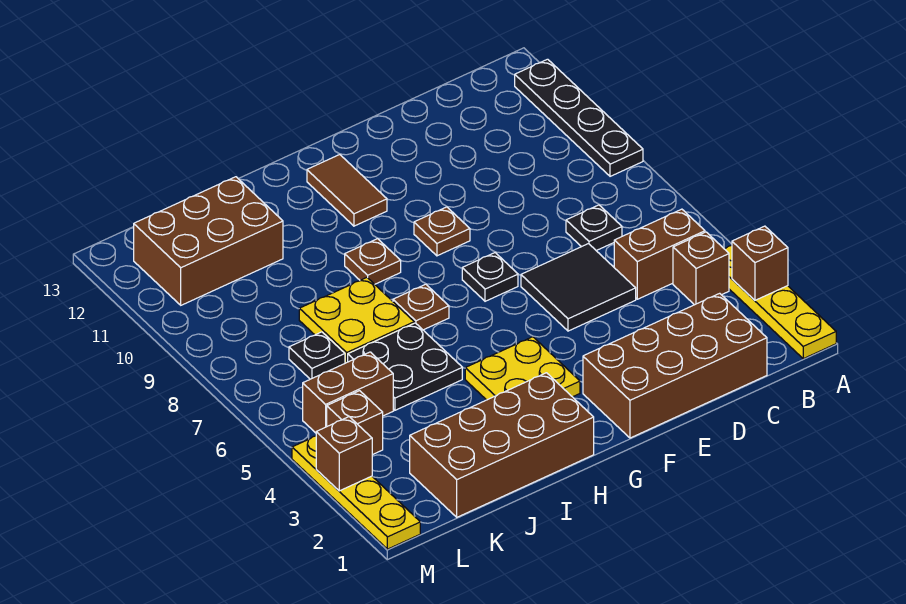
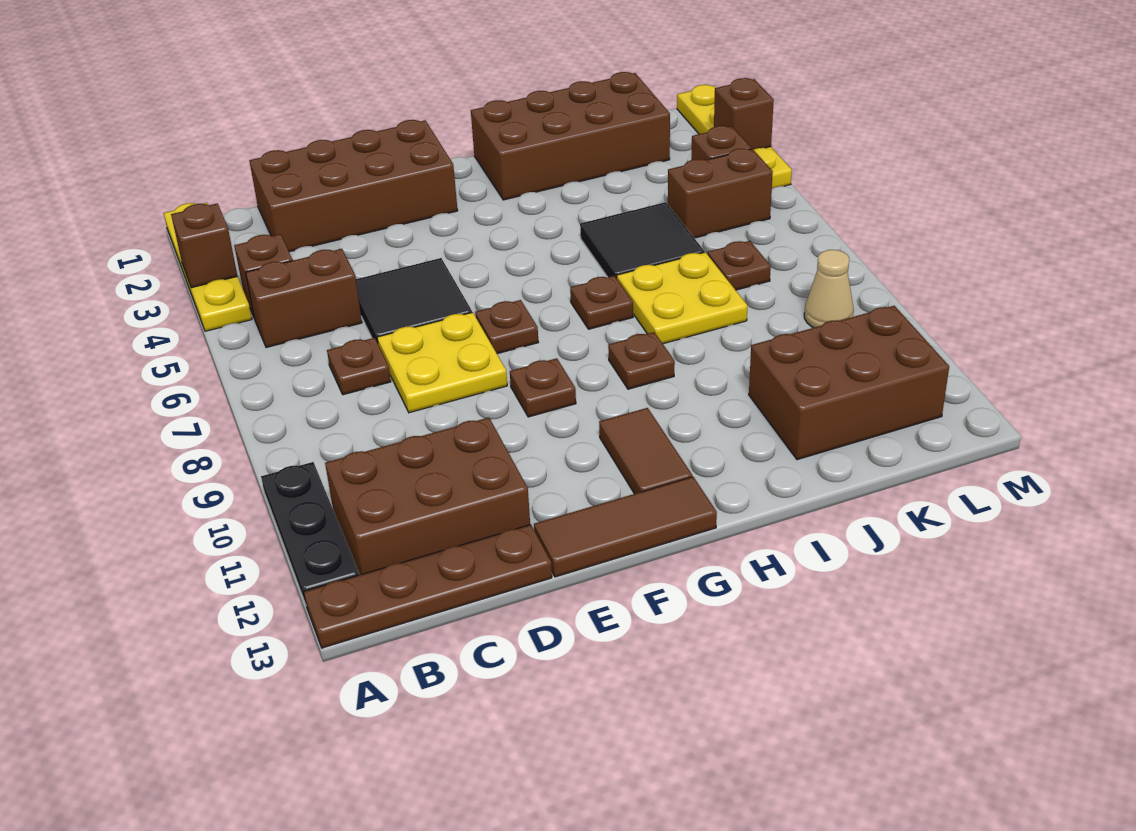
black plate A9:A12 level 1 -> black plate A10:A12 level 1
none -> brown plate A13:D13 level 1
none -> brown brick B11:D12 level 1
black plate C7 level 1 -> brown plate C7 level 1
none -> brown tile E13:G13 level 1
black plate F7 level 1 -> brown plate F7 level 1
yellow plate G3:H4 level 1 -> yellow plate D7:E8 level 1
black plate I5:J6 level 1 -> black tile I5:J6 level 1
black plate K7 level 1 -> brown plate K7 level 1
none -> tan cone L9 level 1

